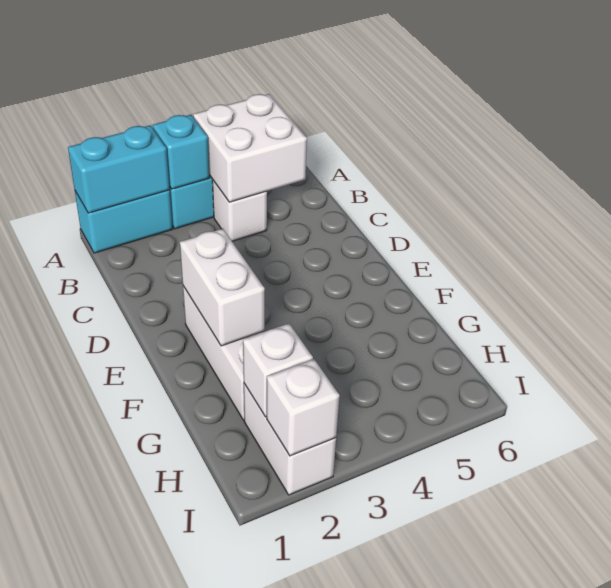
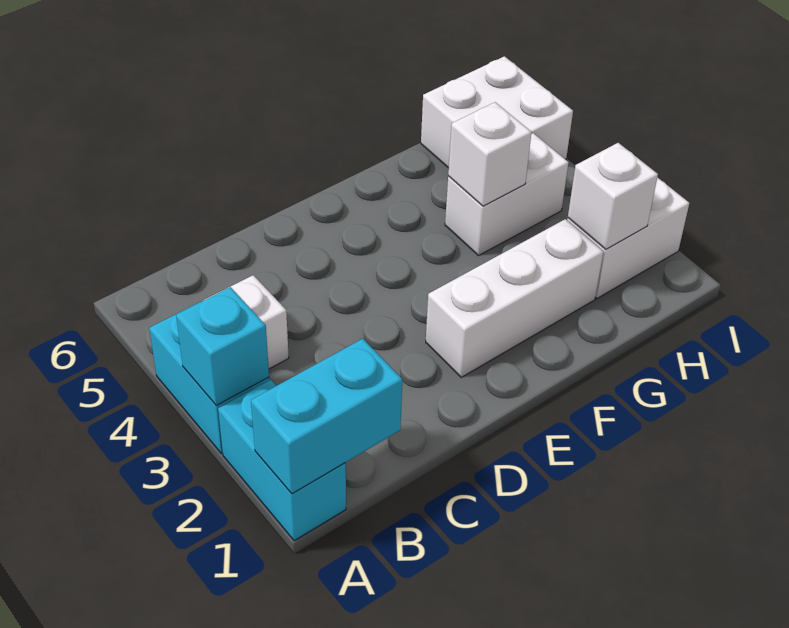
cyan brick A1:A2 level 2 -> cyan brick A1:B1 level 2
white brick A4:B5 level 2 -> white brick H5:I6 level 1
white brick E2:F2 level 2 -> white brick G4:H4 level 1
white brick I2 level 2 -> white brick G4 level 2

